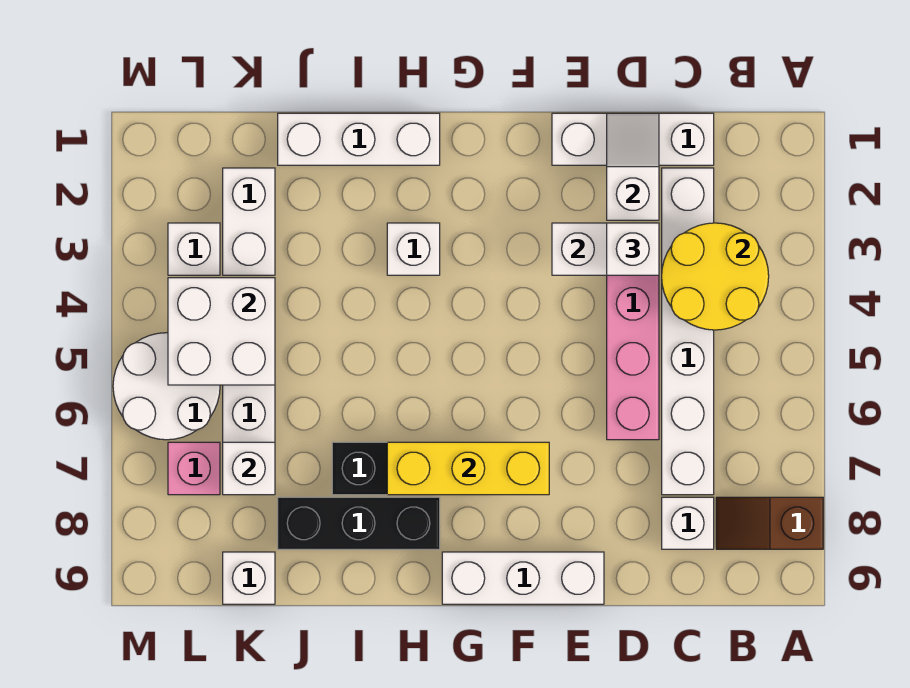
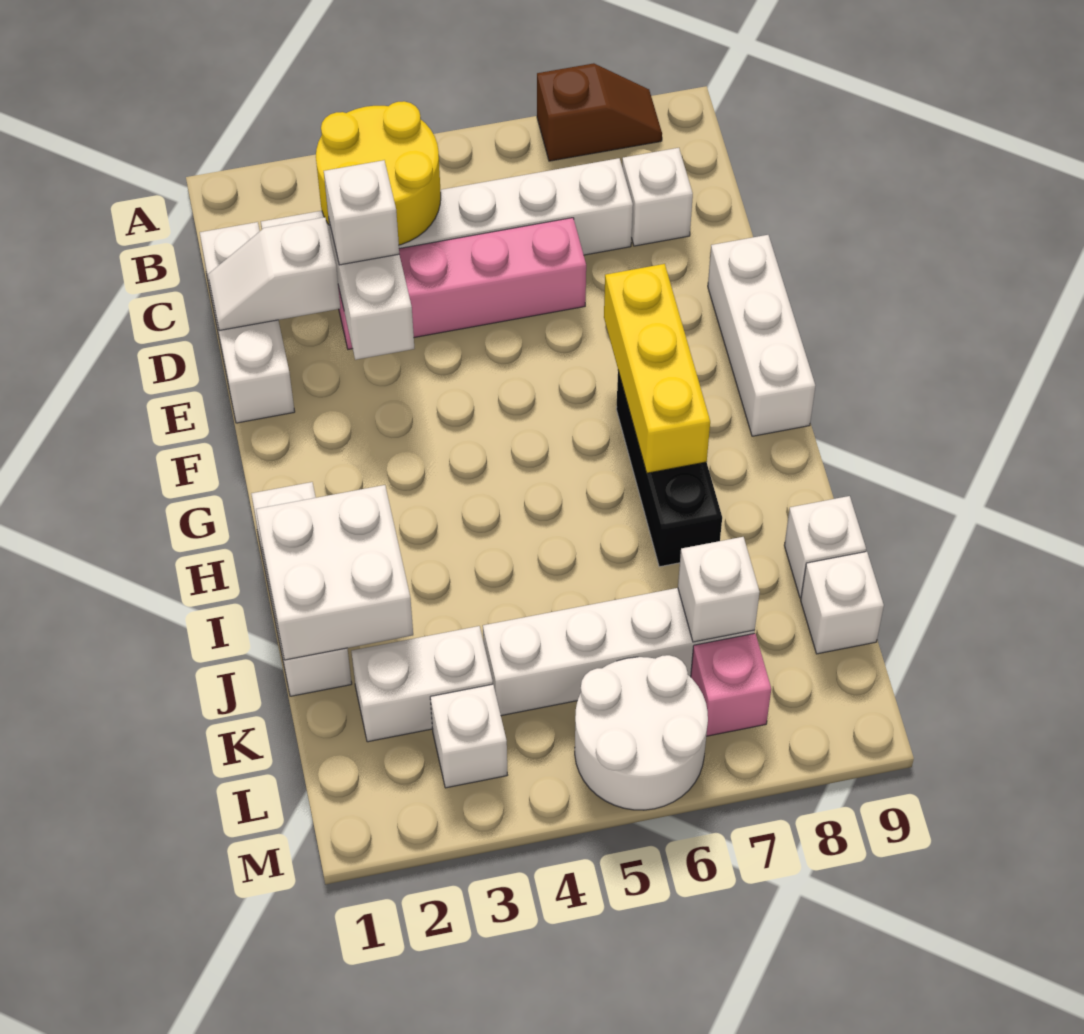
brown slope A8:B8 level 1 top A -> brown slope A7:A8 level 1 top 7
white brick H3 level 1 -> white brick J9 level 1
black brick H8:J8 level 1 -> none
white brick K4:L5 level 2 -> white brick I1:J2 level 2

